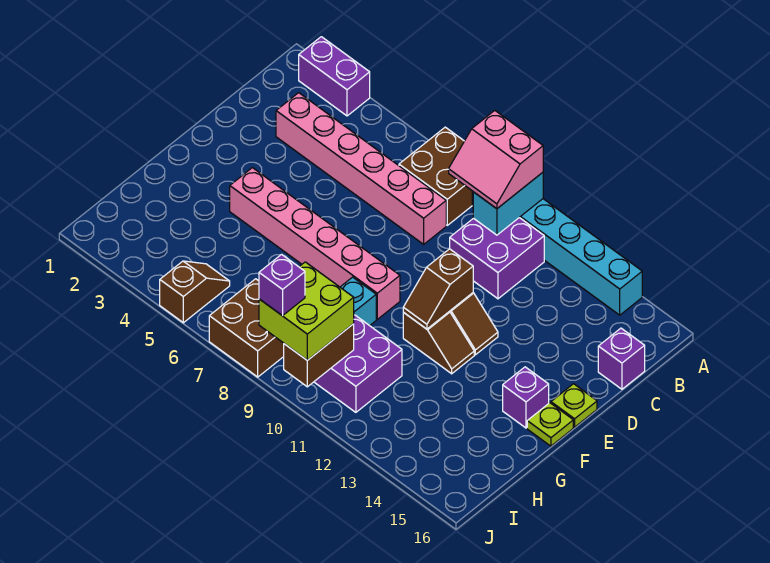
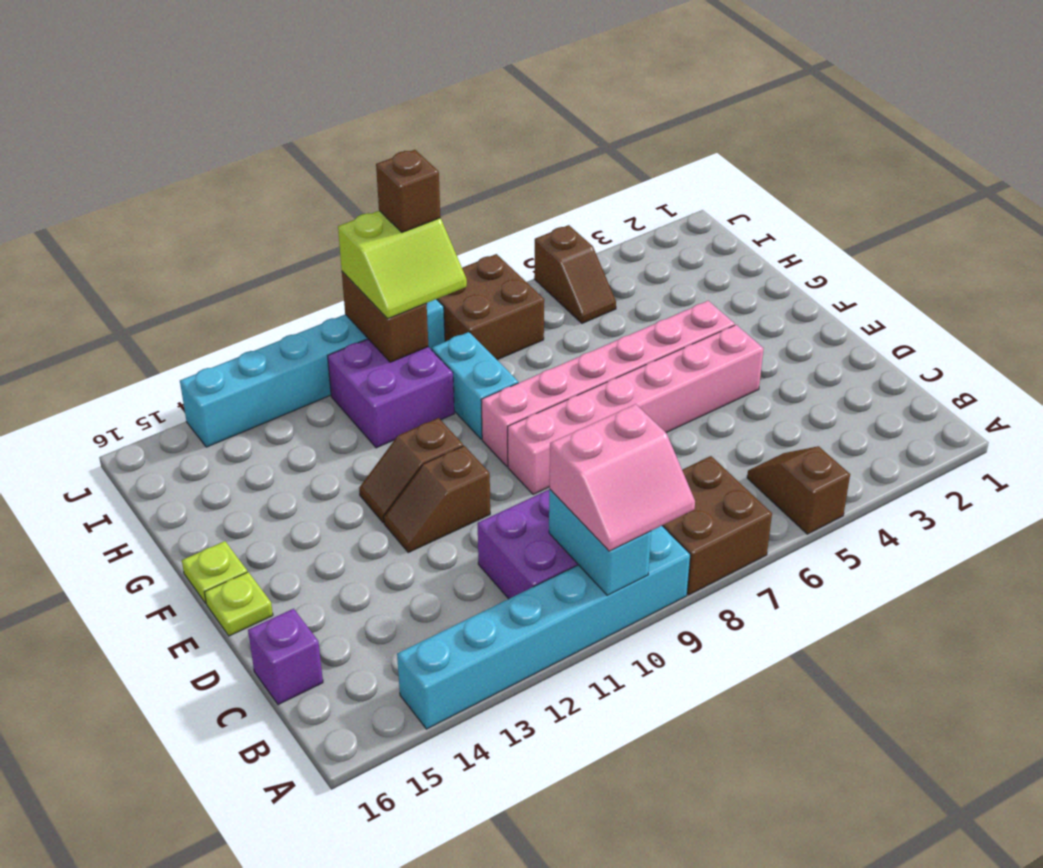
purple brick A2:A3 level 1 -> none
pink slope A9:B10 level 3 top A -> pink slope A9:B10 level 3 top B
pink brick C3:C8 level 1 -> pink brick E4:E9 level 1
brown slope E11:F11 level 2 top E -> brown slope A5:B5 level 1 top A
purple brick F15 level 1 -> none
lime brick I9:J10 level 3 -> lime slope I9:J10 level 3 top J
none -> cyan brick J9:J14 level 1
purple brick J9 level 4 -> brown brick J9 level 4

